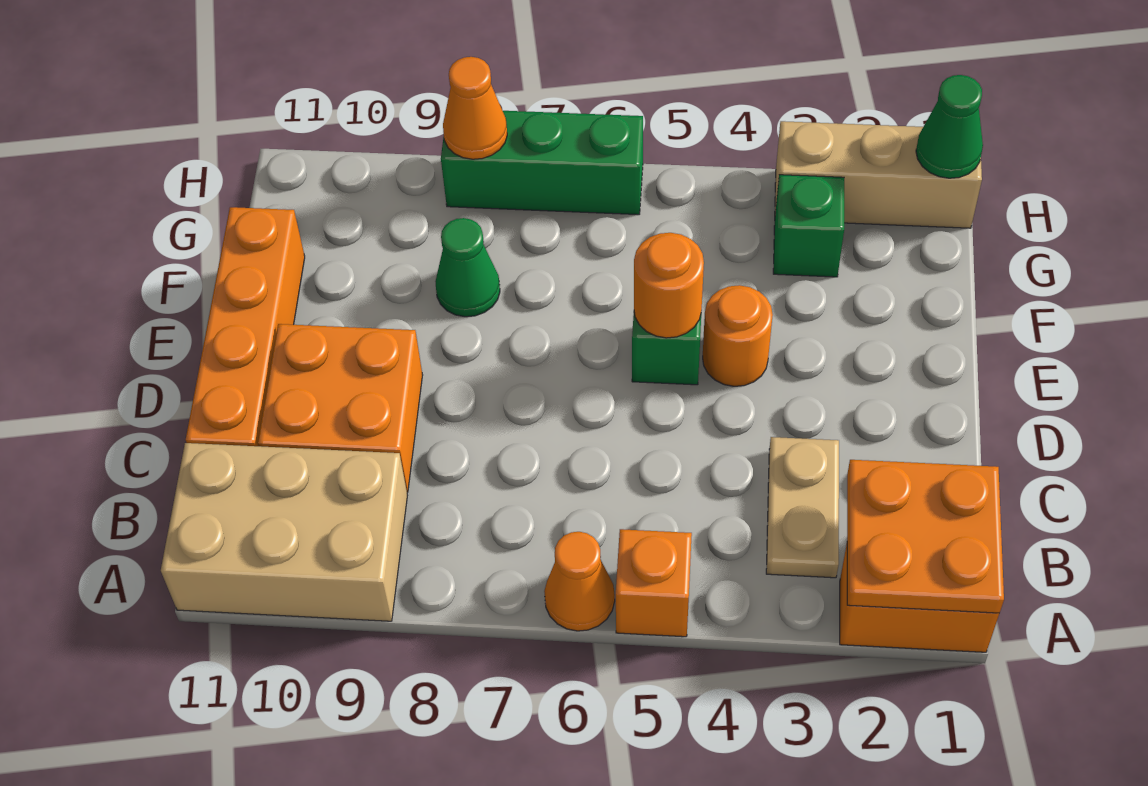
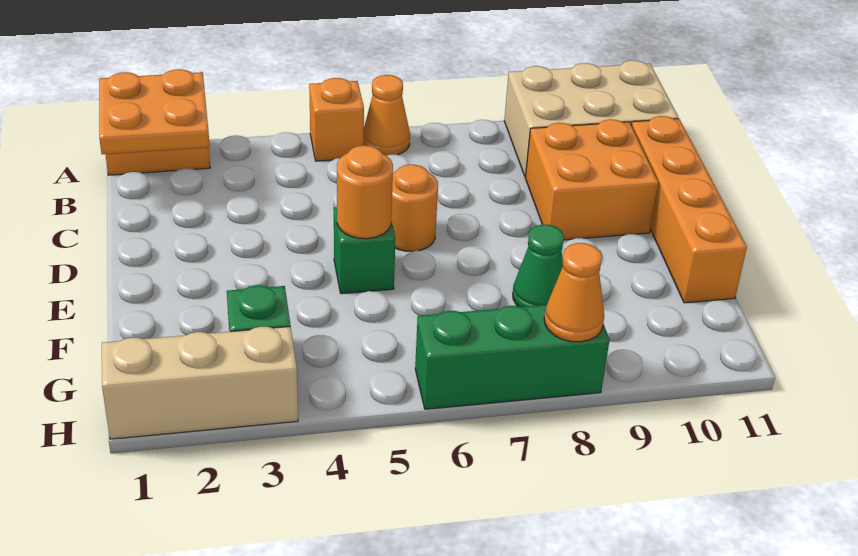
tan plate B3:C3 level 1 -> none
orange round brick E4 level 1 -> orange round brick D6 level 1
green cone H1 level 2 -> none

